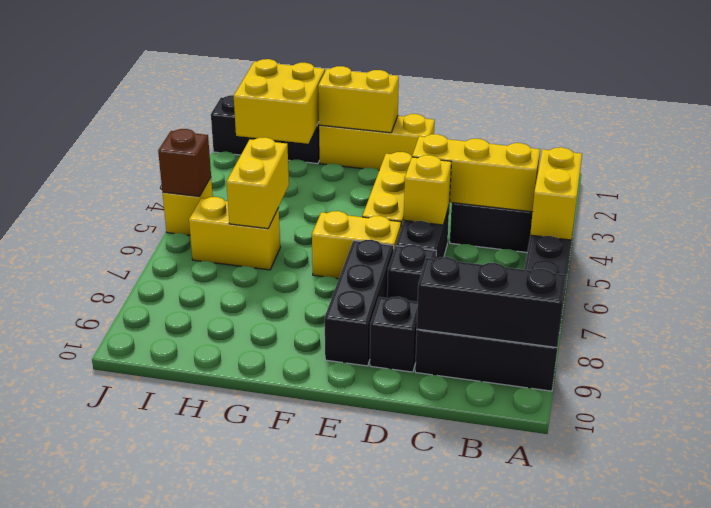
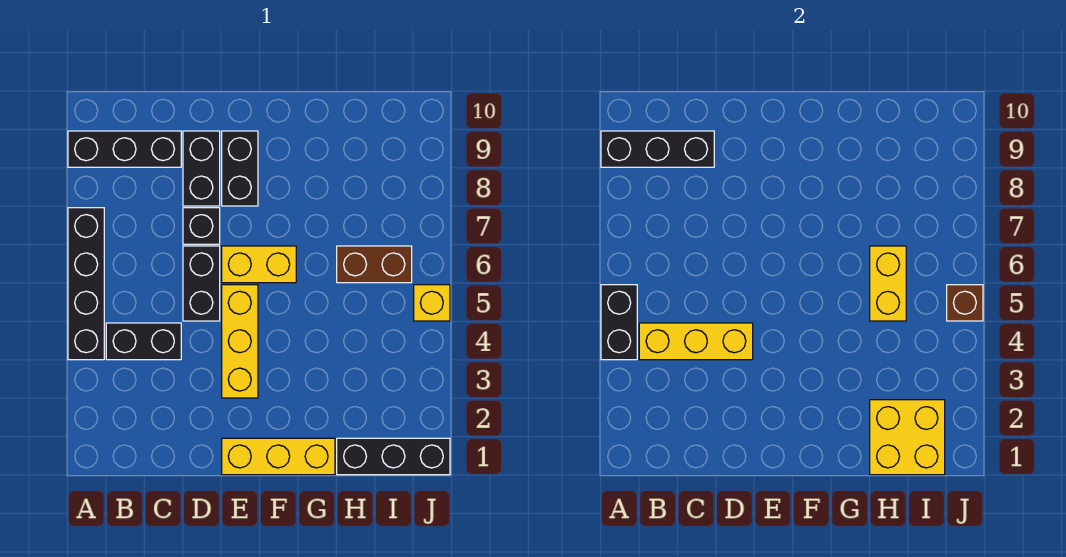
yellow brick A4:A5 level 2 -> black brick A4:A5 level 2
yellow brick D5 level 2 -> none
black brick D9 level 1 -> black brick D8:D9 level 1
black brick E7:E9 level 1 -> black brick E8:E9 level 1
yellow brick F1:G1 level 2 -> none
yellow brick H6:I6 level 1 -> brown brick H6:I6 level 1

